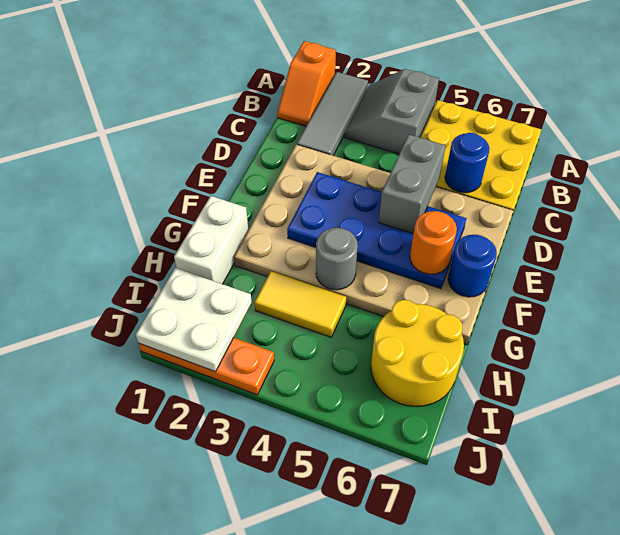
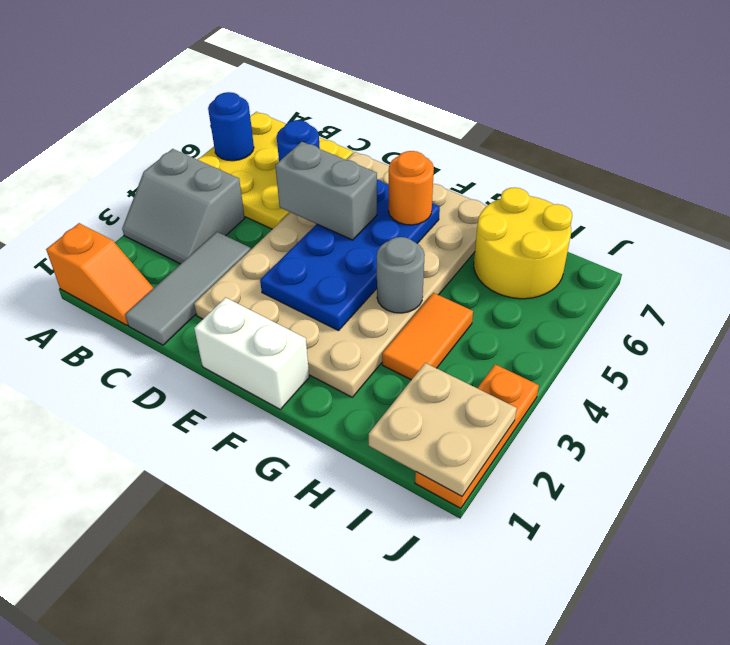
grey tile A2:C2 level 1 -> grey tile C1:C3 level 1
blue round brick F7 level 2 -> blue round brick A6 level 2
white brick G1:H1 level 1 -> white brick E1:F1 level 1
yellow tile H3:H4 level 1 -> orange tile H3:H4 level 1
white plate I1:J2 level 2 -> tan plate I1:J2 level 2

